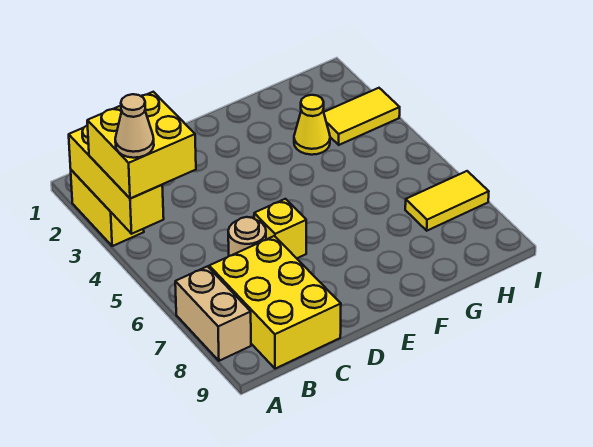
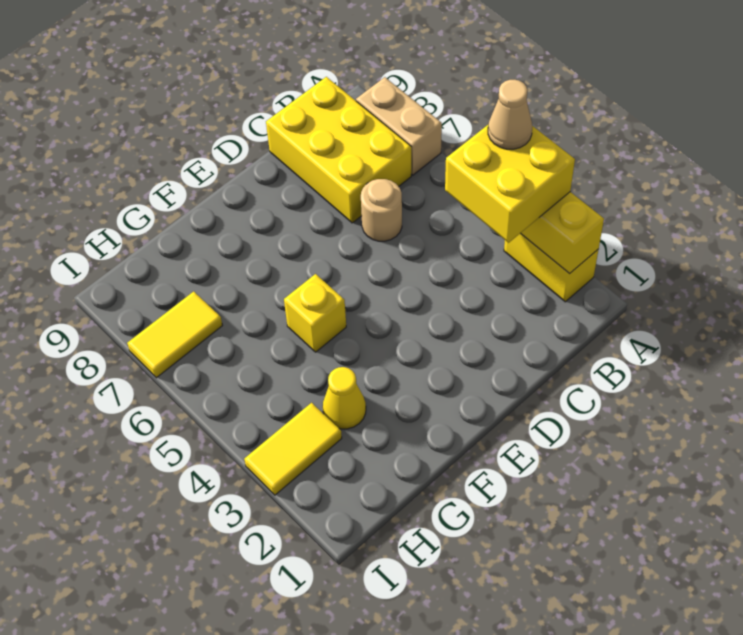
yellow brick D6 level 1 -> yellow brick F5 level 1

